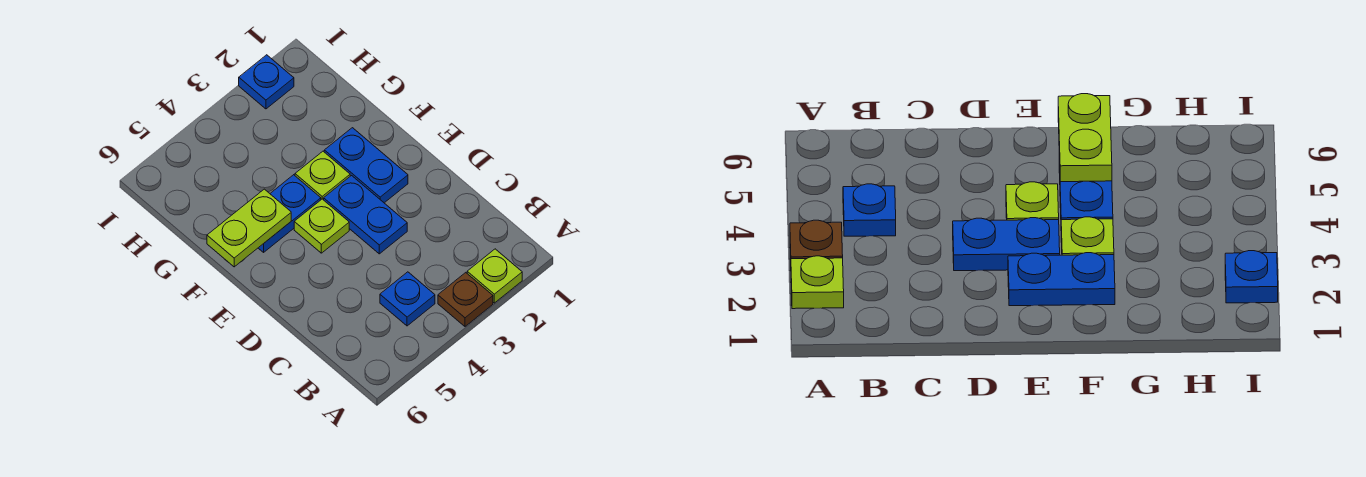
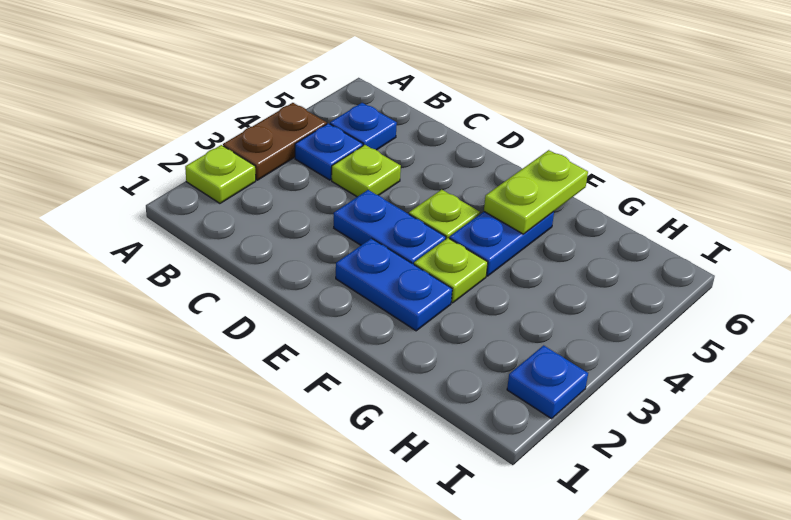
brown plate A3 level 1 -> brown plate A3:A4 level 1
none -> blue plate B5 level 1
none -> lime plate C4 level 1

